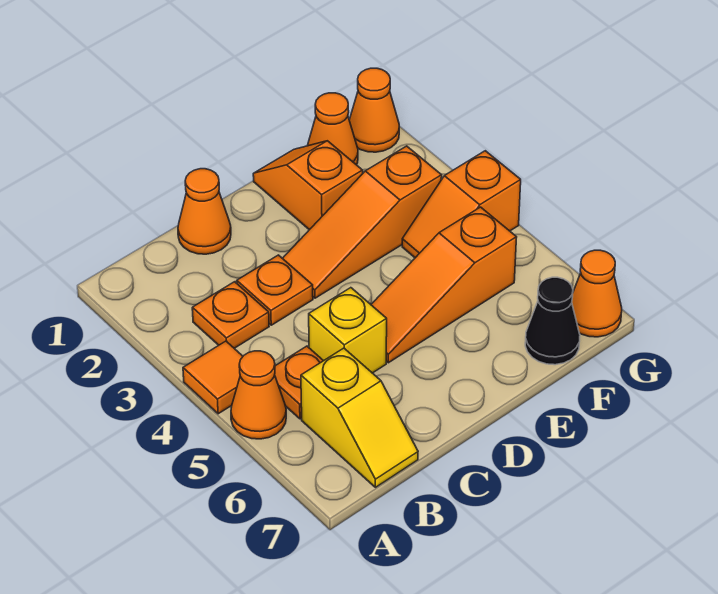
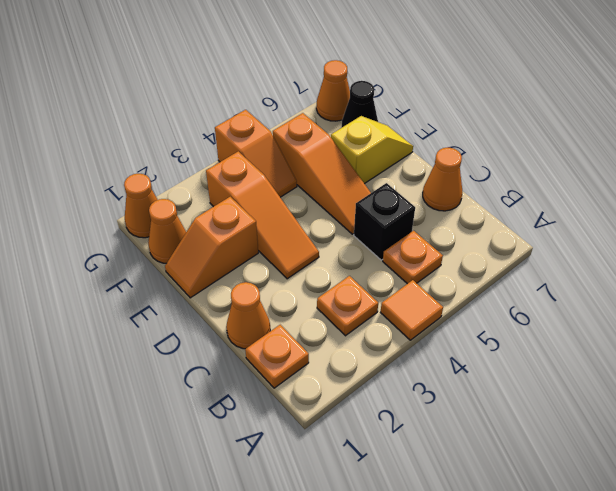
orange cone A5 level 1 -> orange cone C7 level 1
yellow slope B6:B7 level 1 top 6 -> yellow slope E6:E7 level 1 top 6
orange plate C3 level 1 -> orange plate B1 level 1
yellow brick C5 level 1 -> black brick C5 level 1

